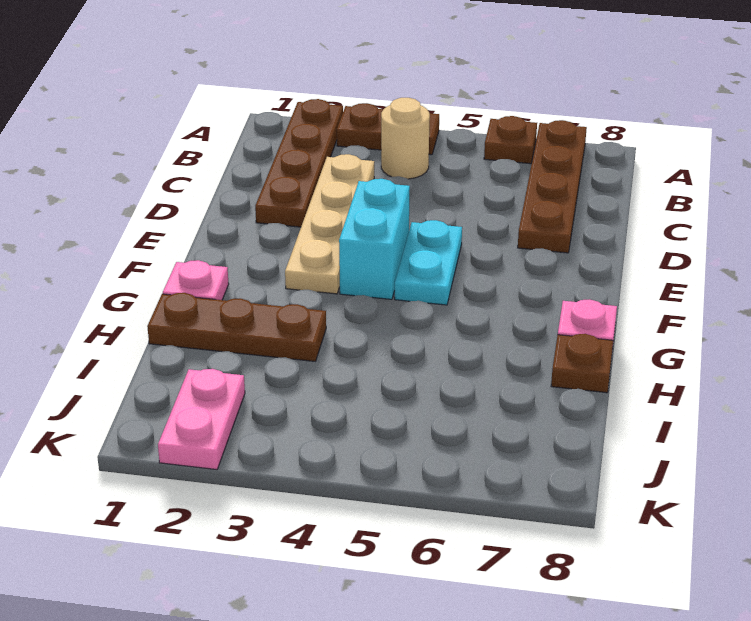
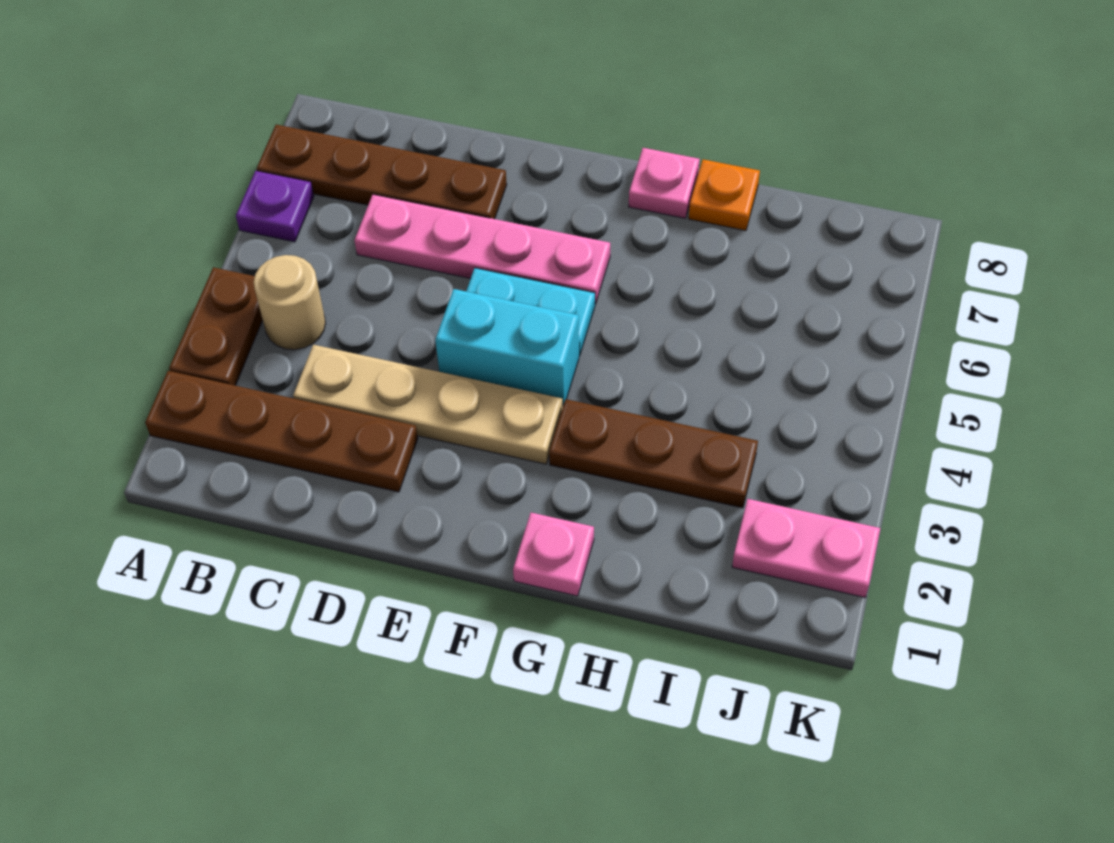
brown plate A6 level 1 -> purple plate A6 level 1
none -> pink plate C6:F6 level 1
brown plate H1:H3 level 1 -> brown plate G3:I3 level 1
brown plate H8 level 1 -> orange plate H8 level 1

